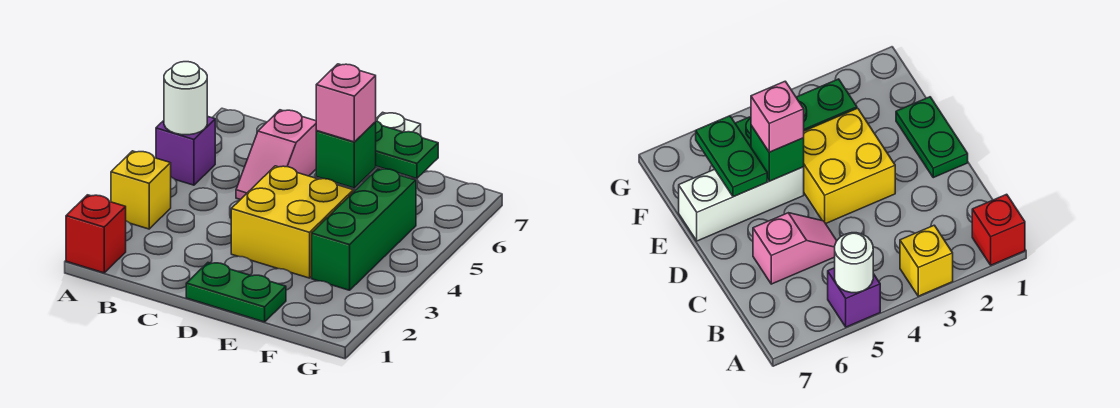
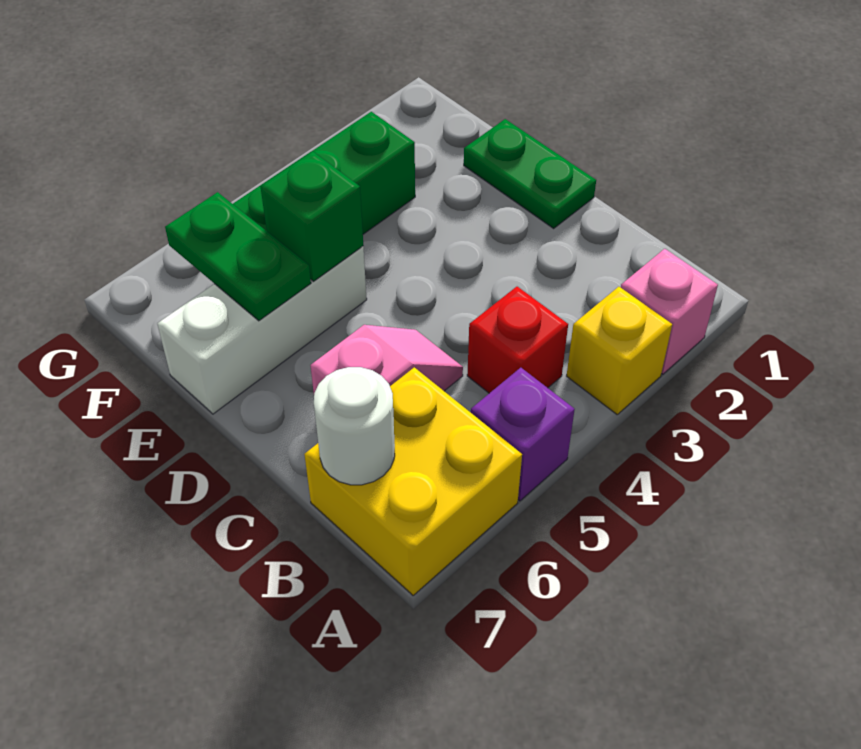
red brick A1 level 1 -> red brick B4 level 1
white round brick A5 level 2 -> white round brick B7 level 2
yellow brick D3:E4 level 1 -> yellow brick A6:B7 level 1
pink brick E5 level 3 -> pink brick A2 level 1

